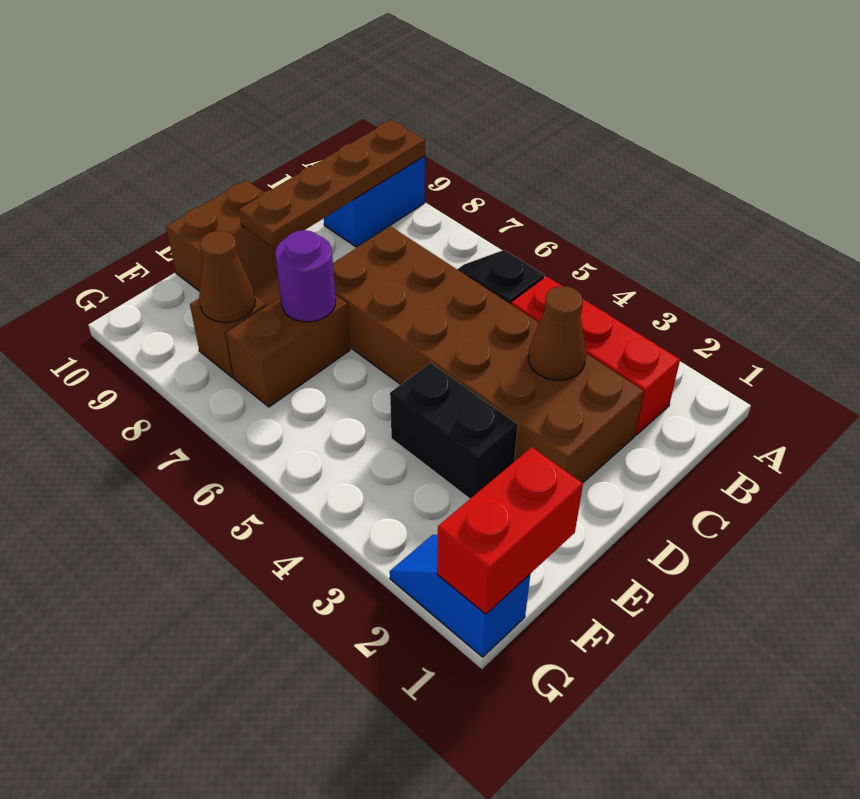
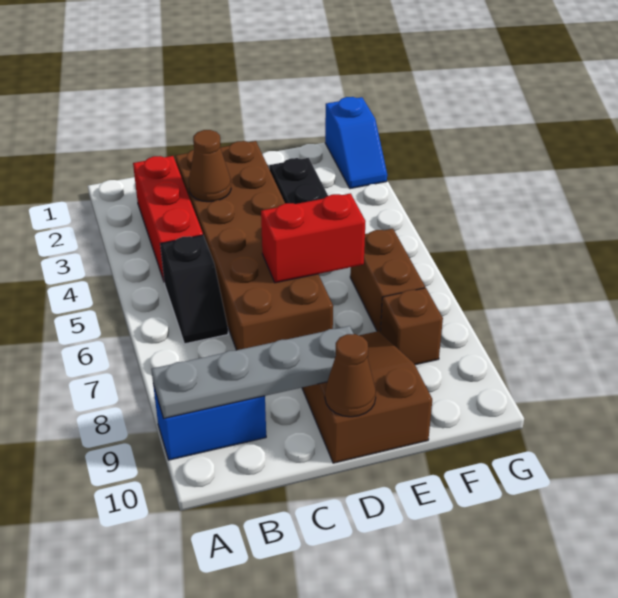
brown plate A9:D9 level 2 -> grey plate A9:D9 level 2
brown brick E7:F7 level 1 -> brown brick F6:F7 level 1
purple round brick E7 level 2 -> none
red brick F1:G1 level 2 -> red brick D6:E6 level 2
brown cone F8 level 2 -> brown cone D10 level 2

